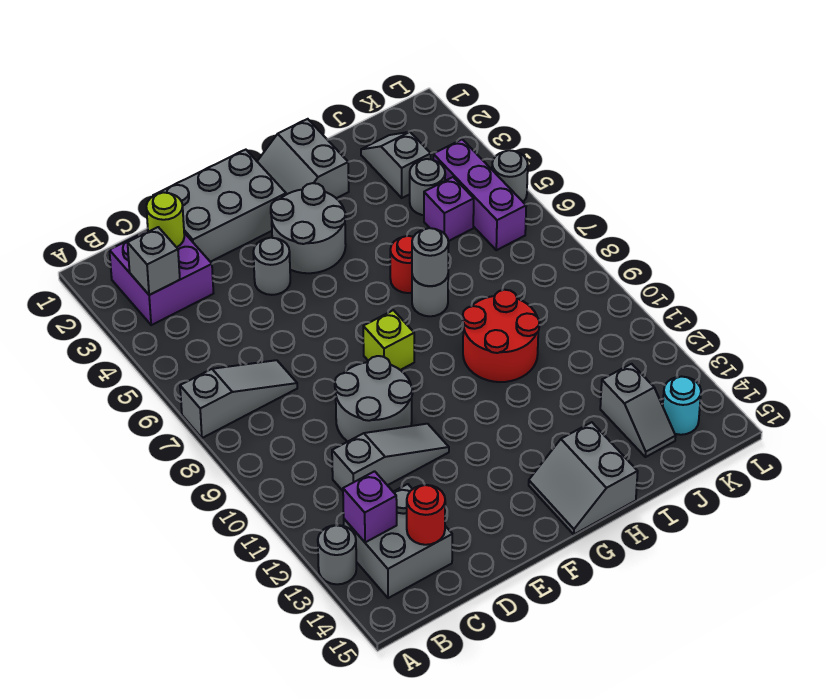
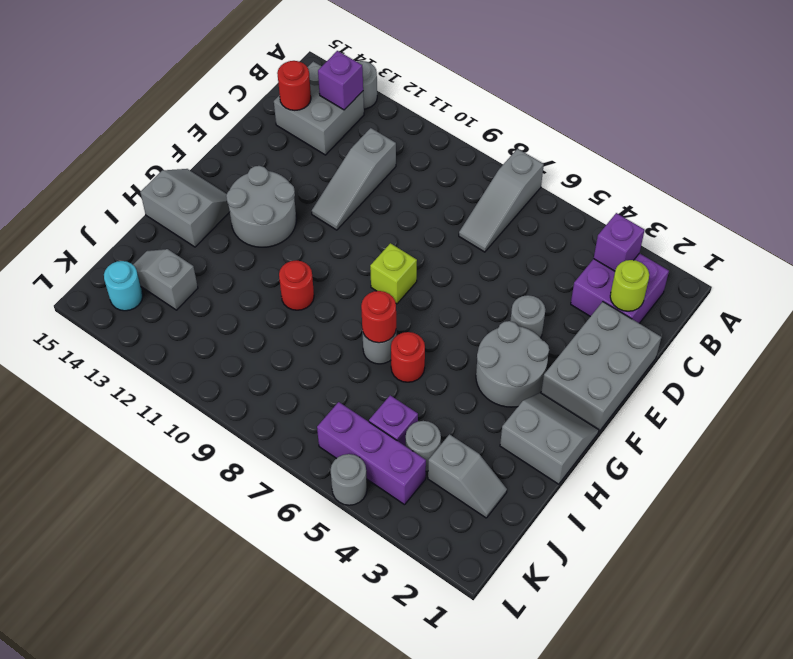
grey brick B3 level 2 -> purple brick B3 level 2
grey round brick D9:E10 level 1 -> grey round brick F12:G13 level 1
grey round brick H7 level 2 -> red round brick H7 level 2
red round brick H9:I10 level 1 -> red round brick H10 level 1

